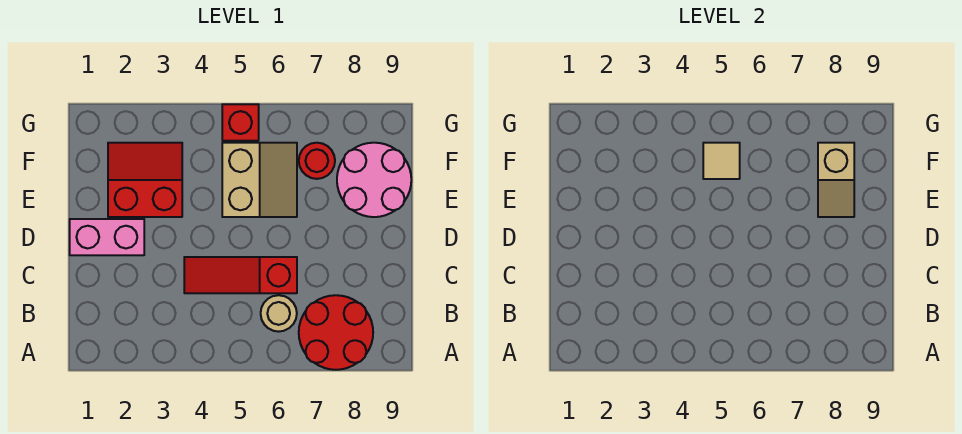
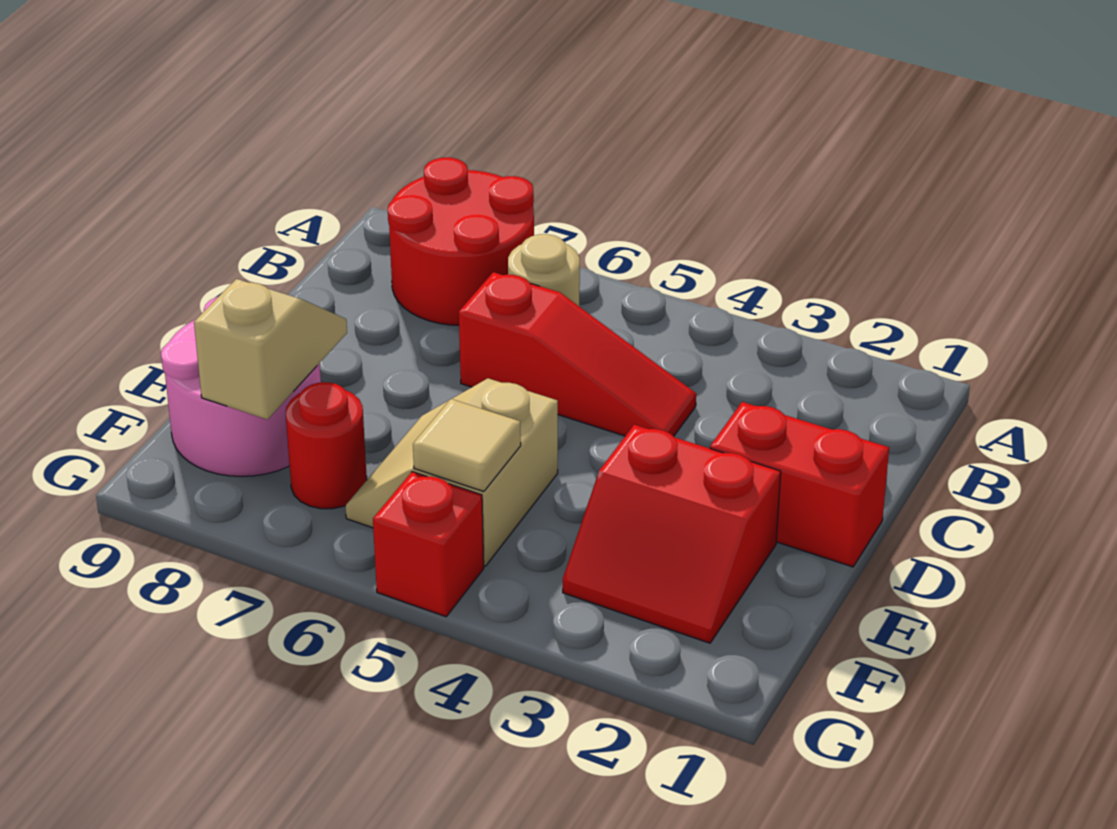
pink brick D1:D2 level 1 -> red brick D1:D2 level 1

